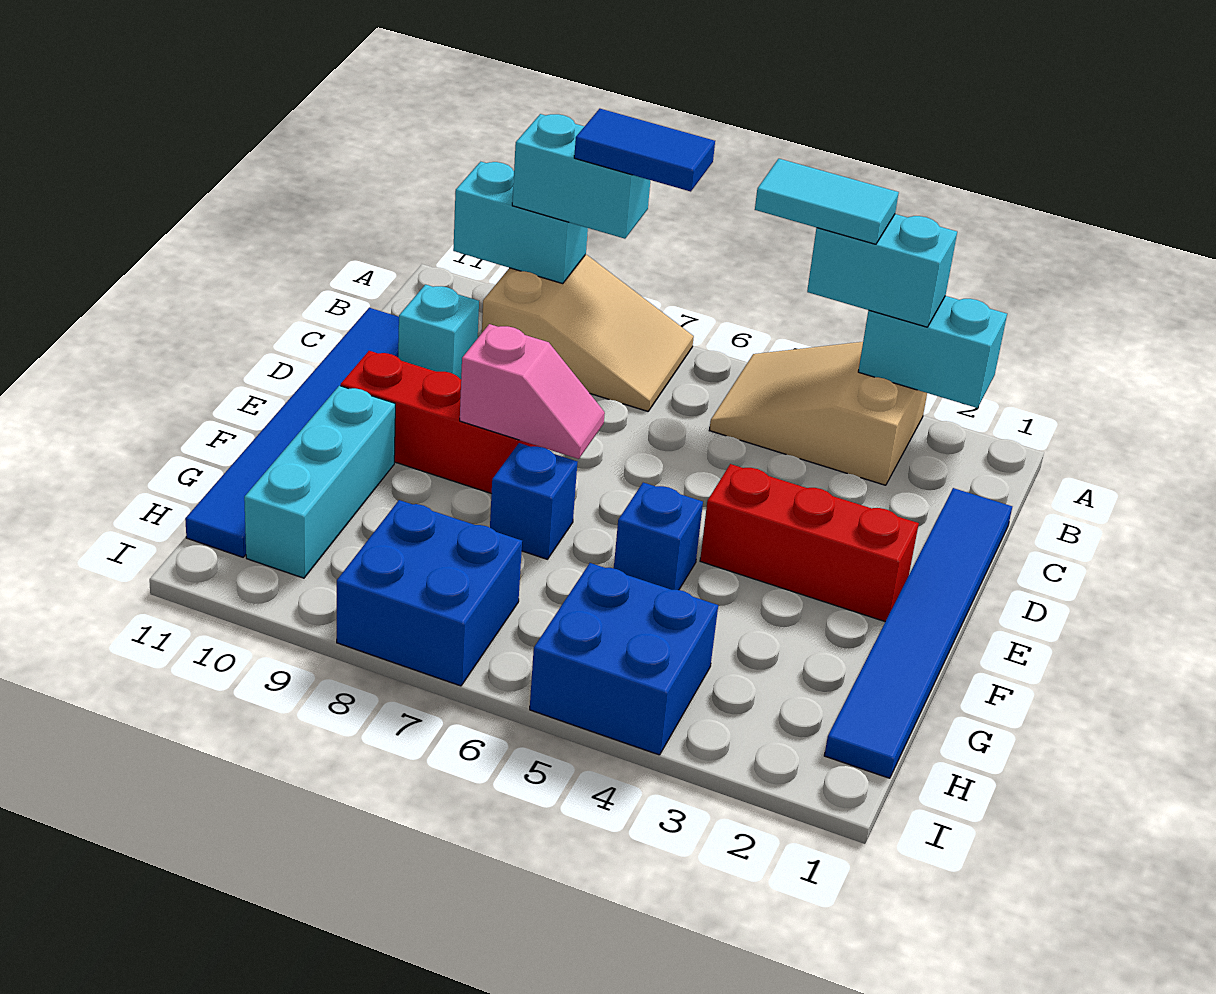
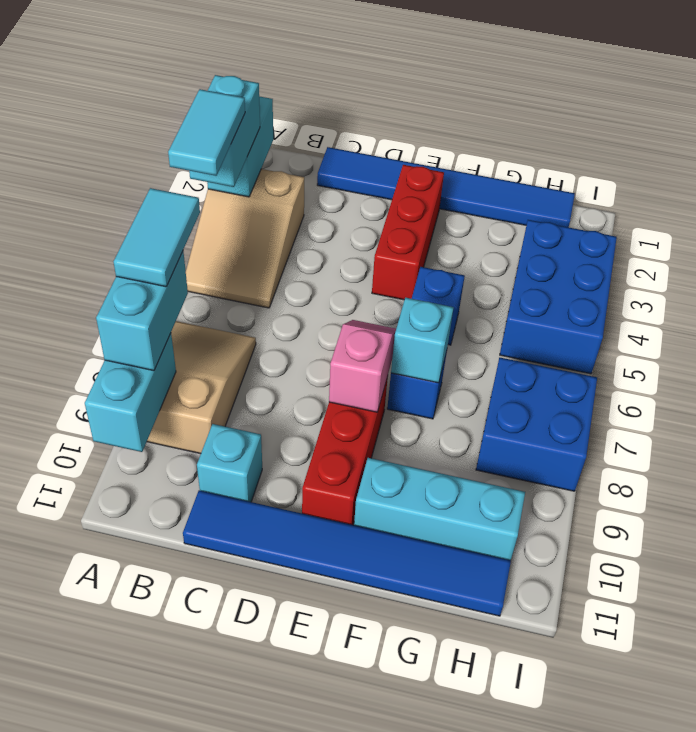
blue tile A7:A8 level 4 -> cyan tile A7:A8 level 4
none -> cyan brick F7 level 2
blue brick H4:I5 level 1 -> blue brick H3:I5 level 1

